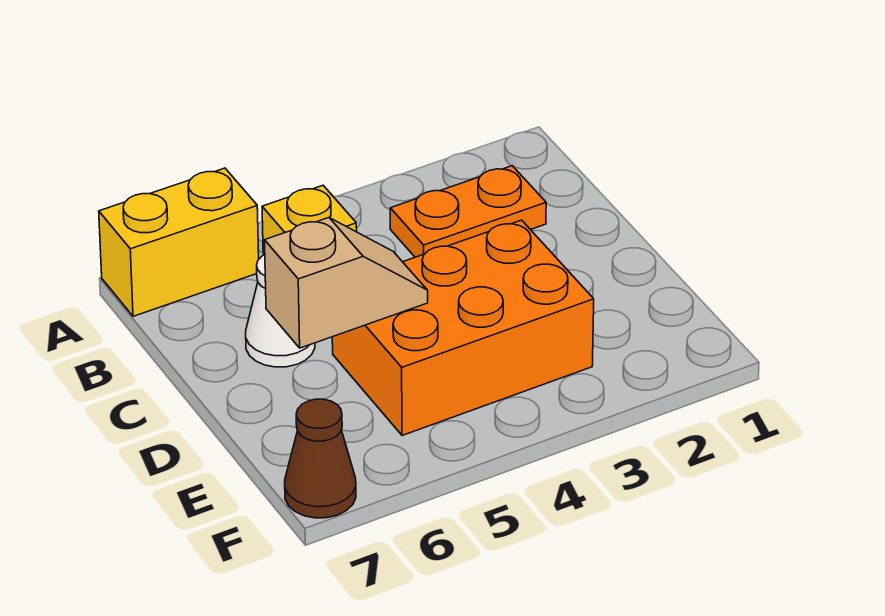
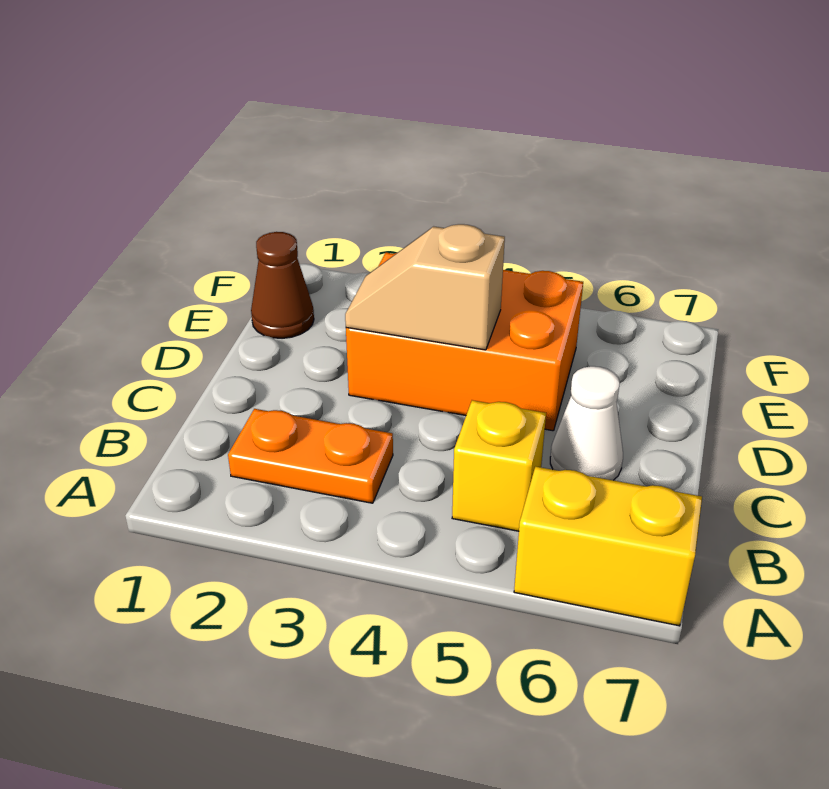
tan slope D5:D6 level 2 top 6 -> tan slope D3:D4 level 2 top 4
brown cone F7 level 1 -> brown cone E1 level 1

